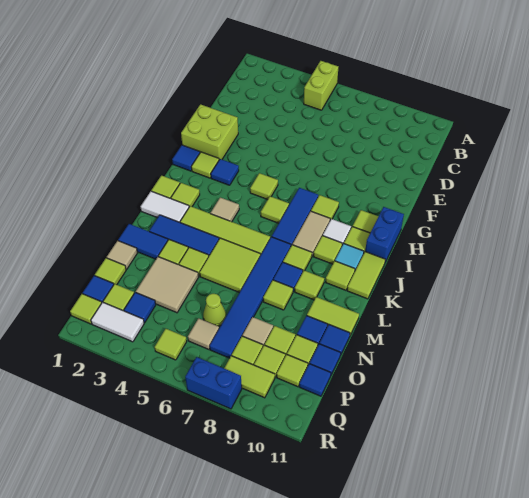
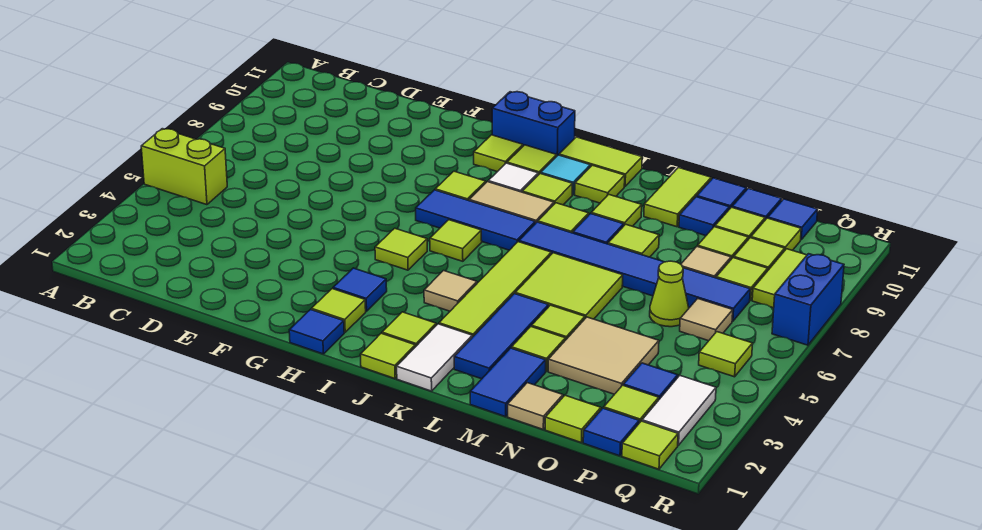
lime brick F1:G2 level 1 -> none

